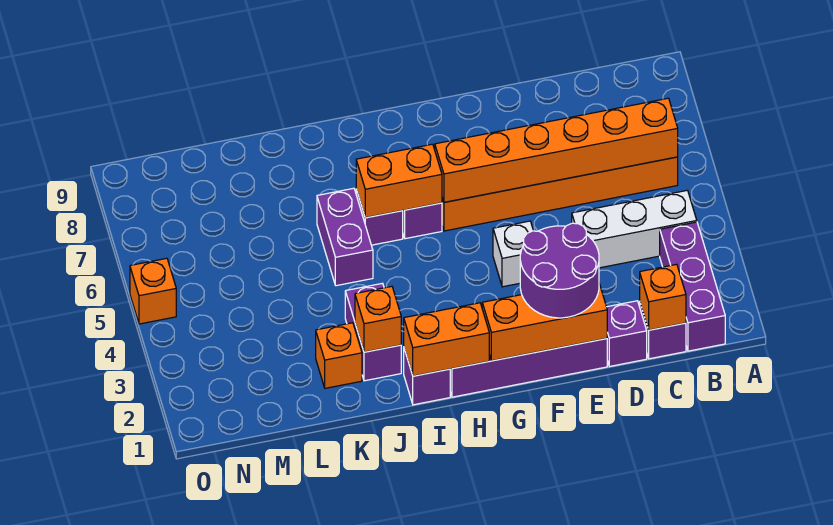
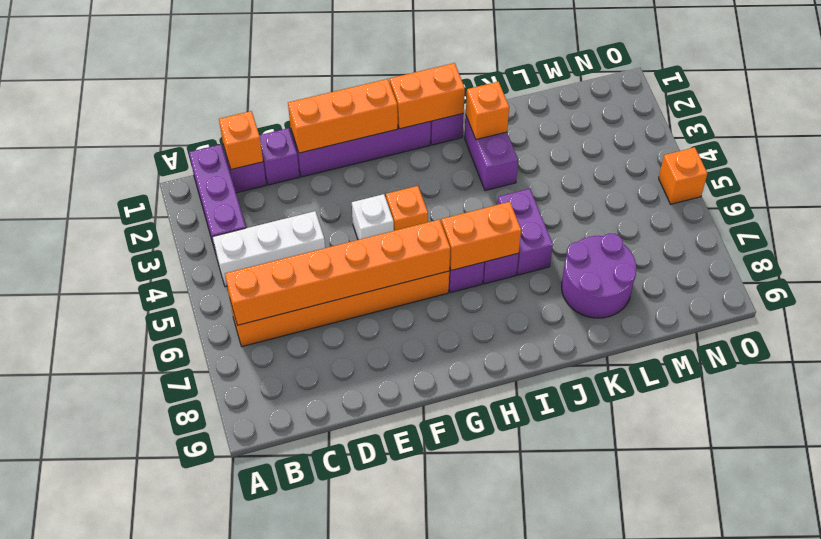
purple round brick E1:F2 level 3 -> purple round brick K7:L8 level 1
orange brick K2 level 1 -> orange brick G4 level 1

